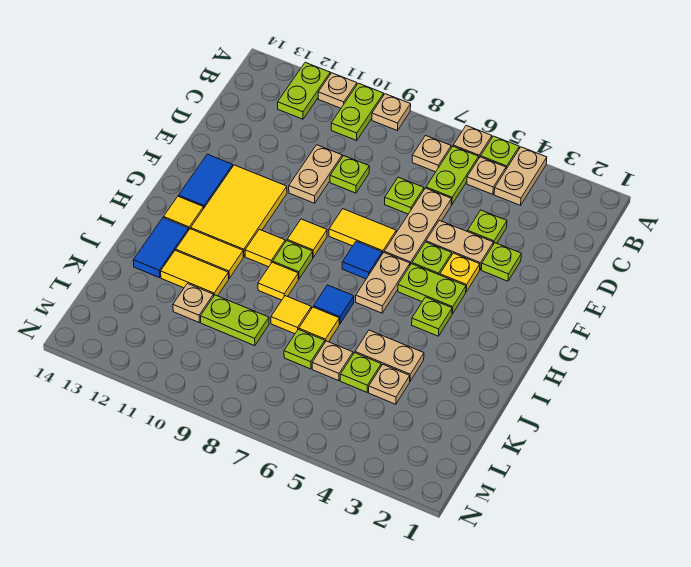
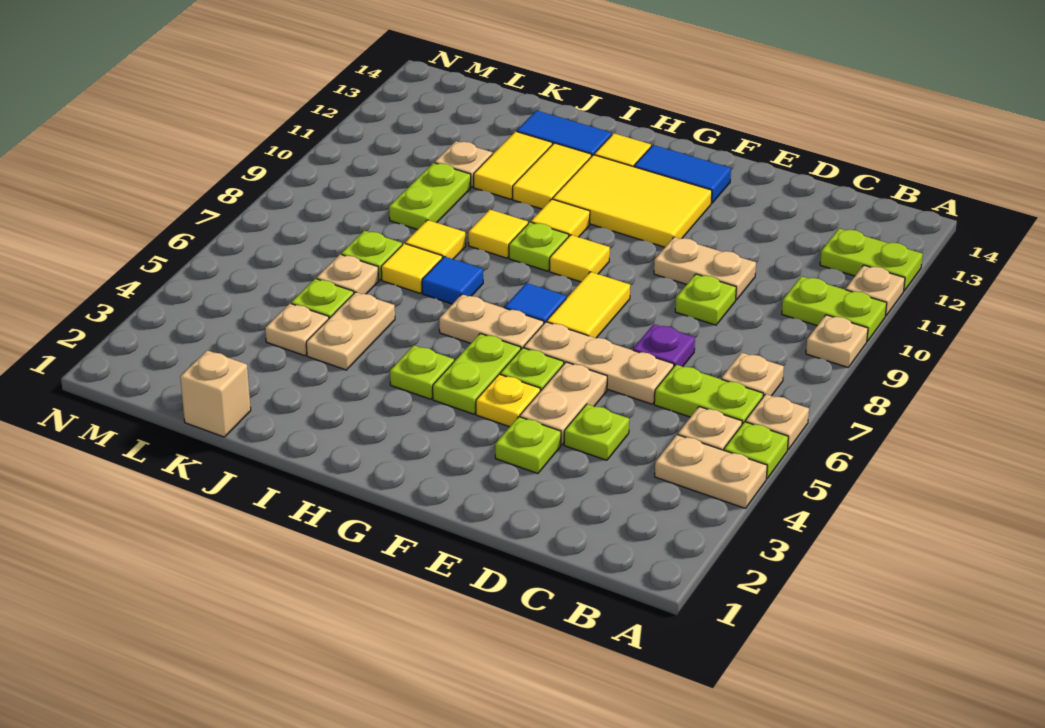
lime plate D7 level 1 -> purple plate D7 level 1
none -> tan brick K1 level 1

